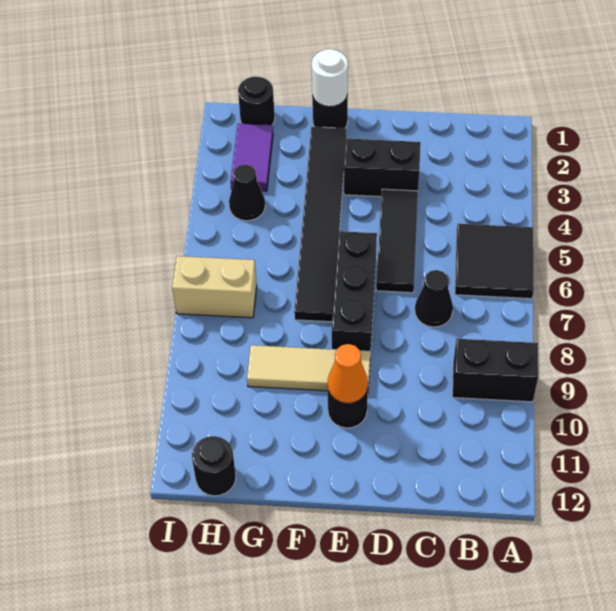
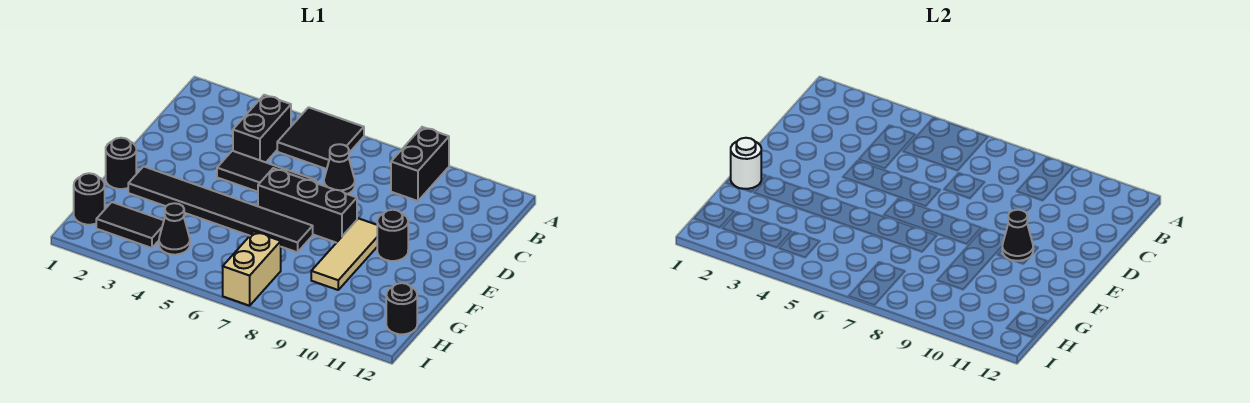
black brick D3:E3 level 1 -> black brick B4:C4 level 1
orange cone E10 level 2 -> black cone E10 level 2
purple tile H2:H3 level 1 -> black tile H2:H3 level 1

